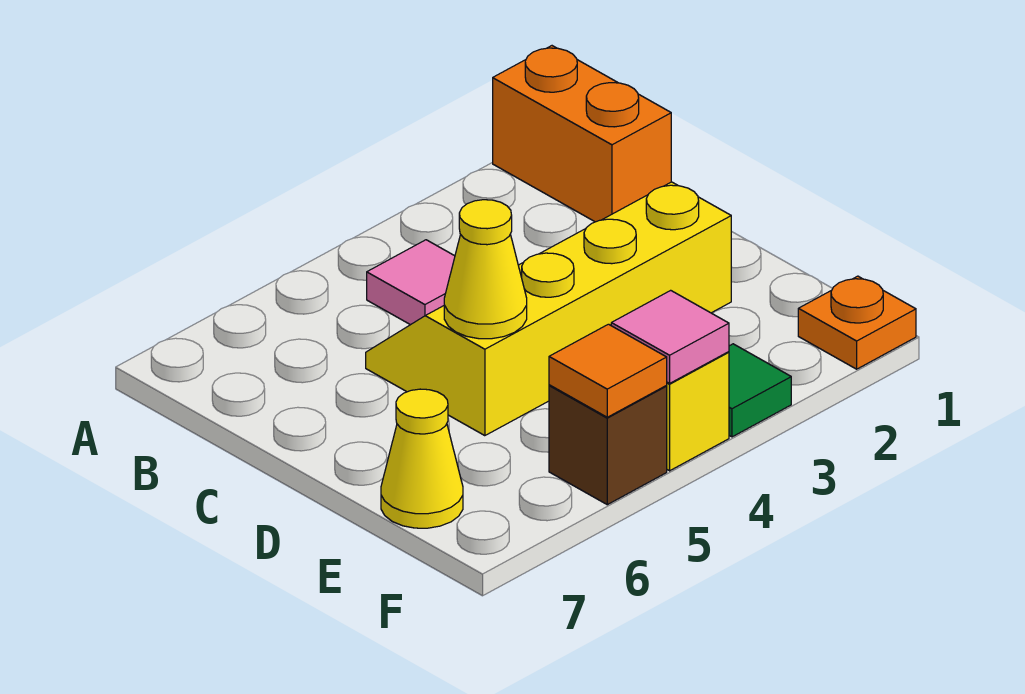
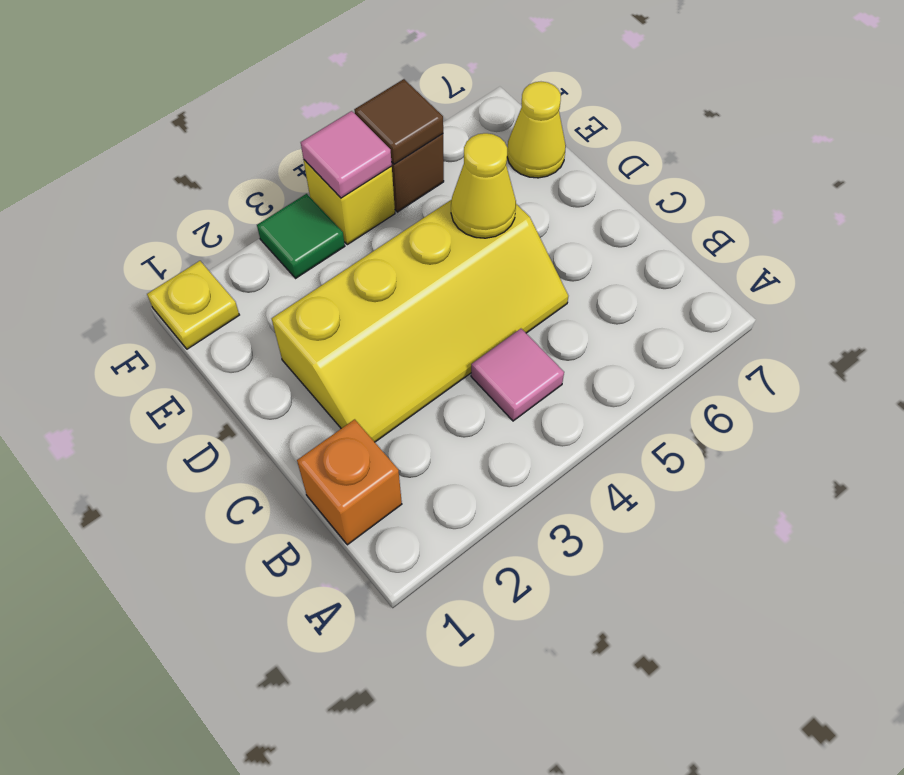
orange brick A1:B1 level 1 -> orange brick B1 level 1
orange plate F1 level 1 -> yellow plate F1 level 1
orange tile F5 level 2 -> brown tile F5 level 2

